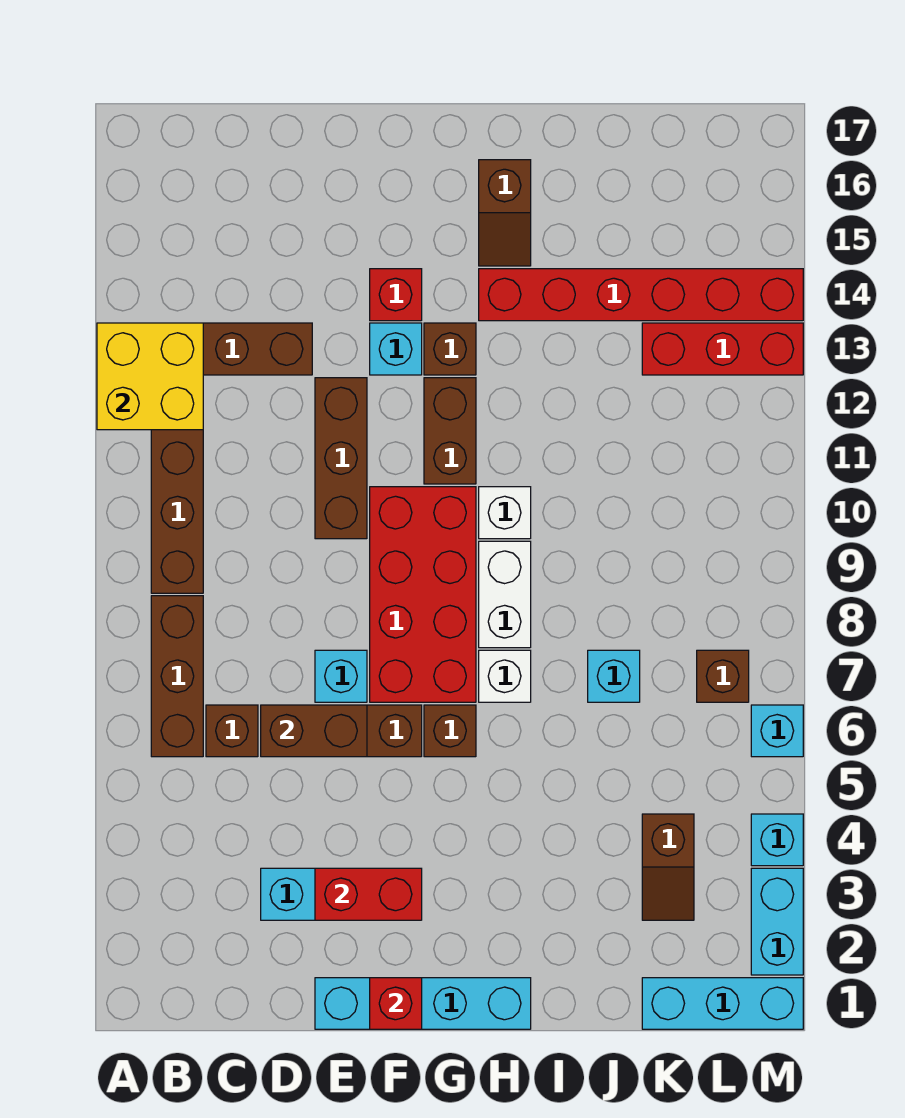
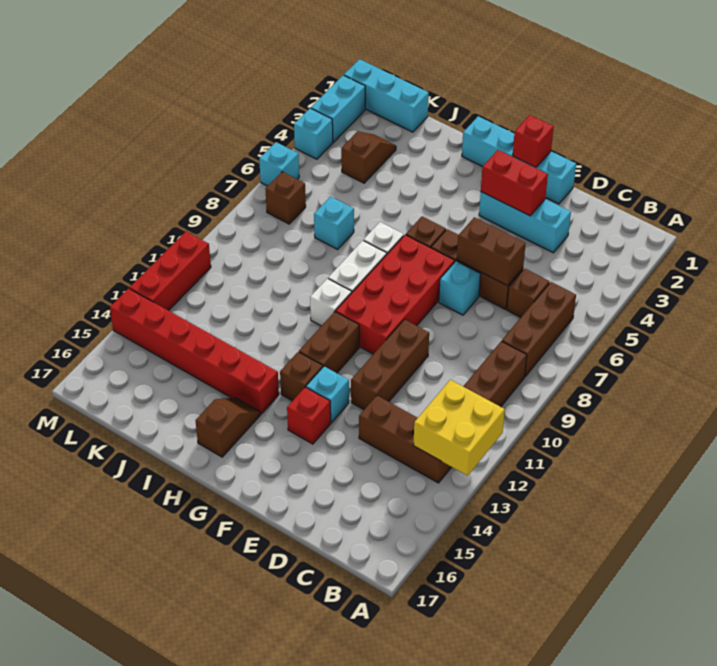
red brick K13:M13 level 1 -> red brick M11:M13 level 1

